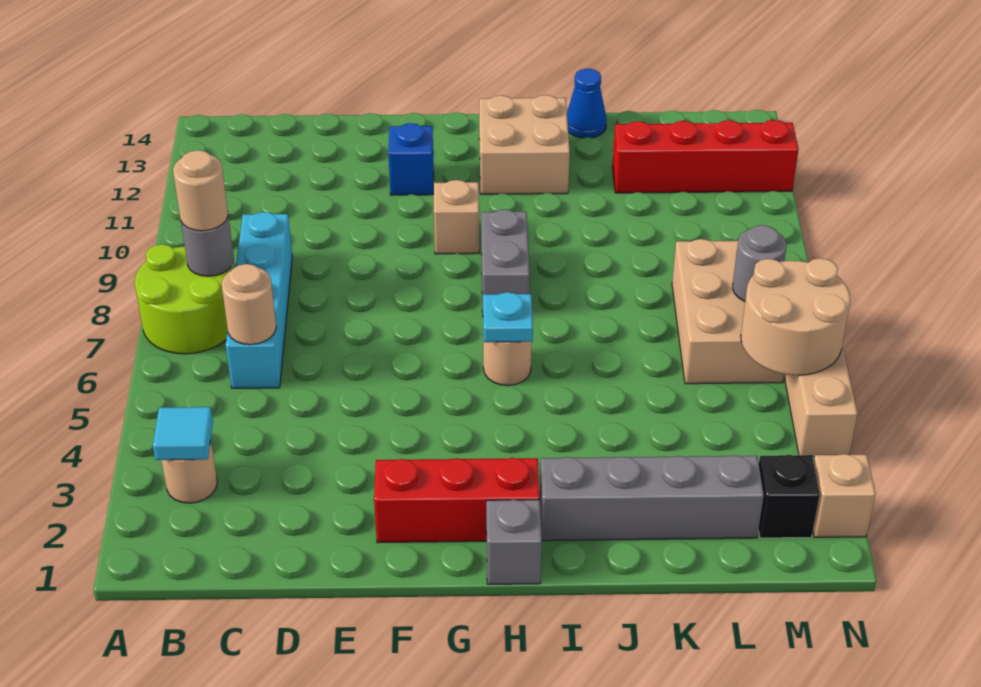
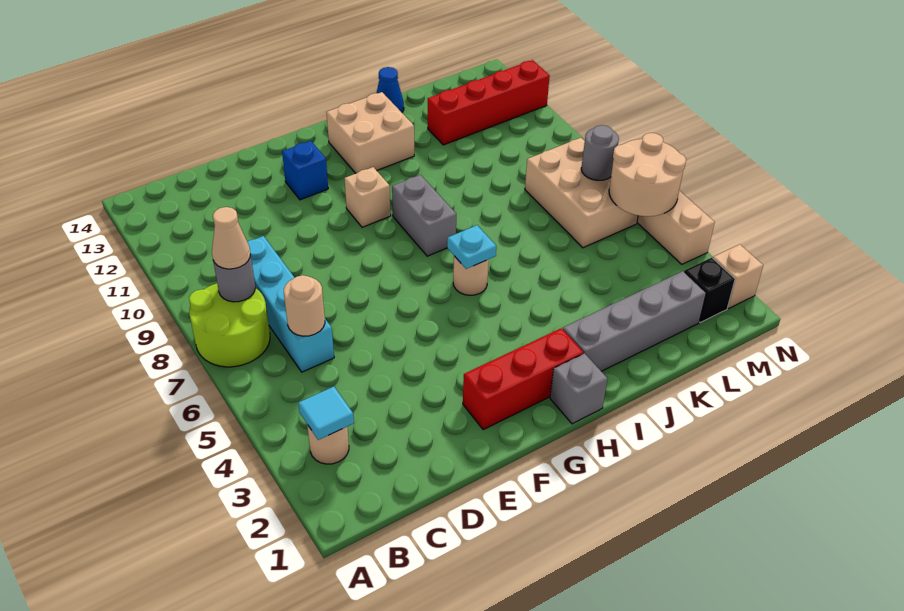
tan round brick B8 level 3 -> tan cone B8 level 3

